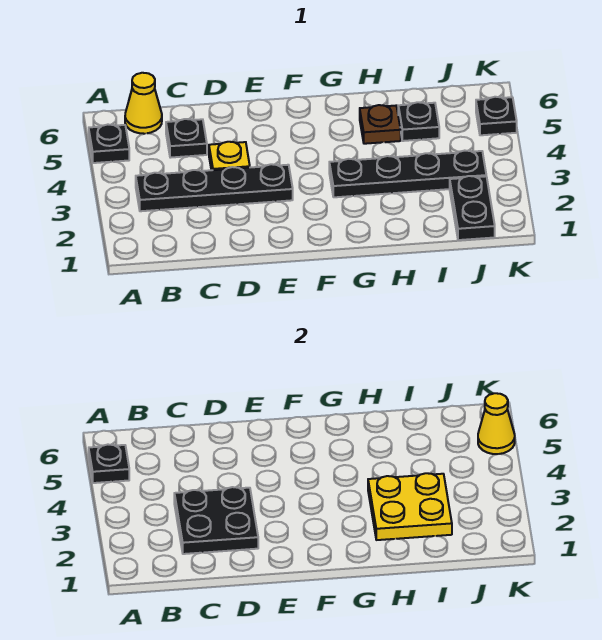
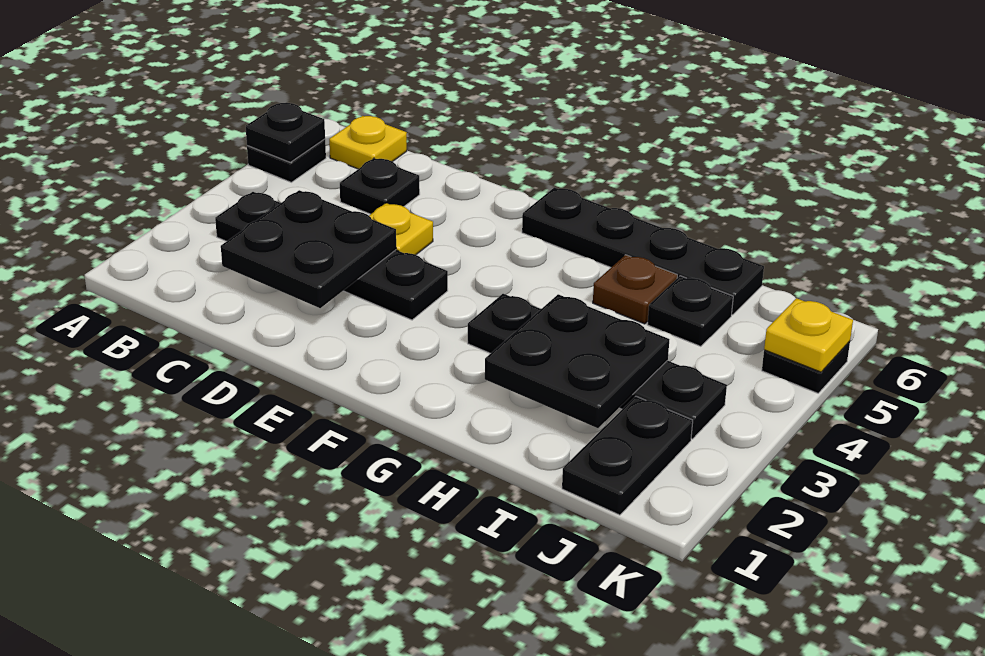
yellow cone B6 level 1 -> yellow plate B6 level 1
none -> black plate F6:I6 level 1
yellow plate H2:I3 level 2 -> black plate H2:I3 level 2
yellow cone K5 level 2 -> yellow plate K5 level 2

